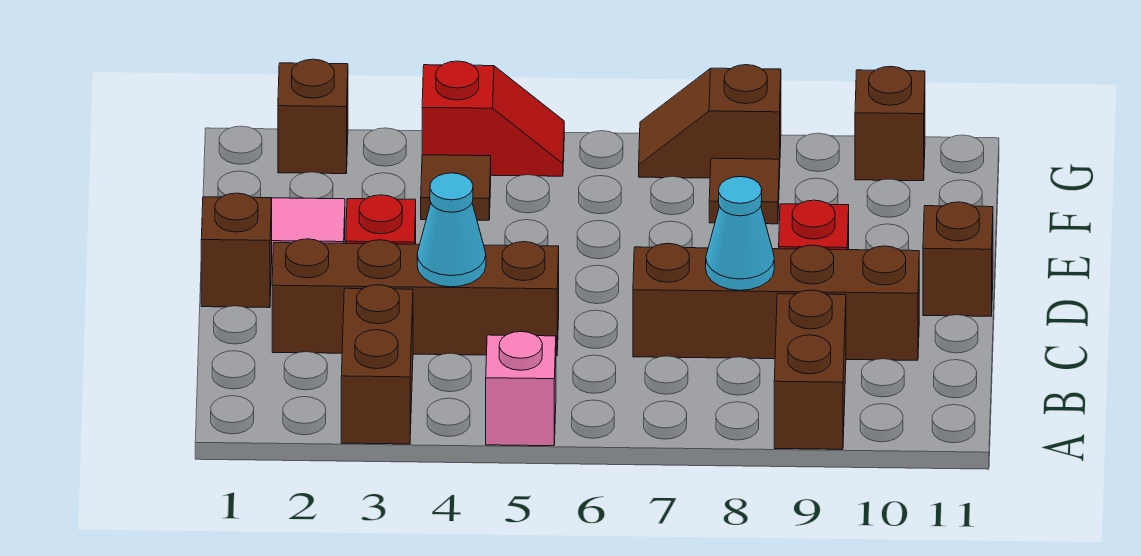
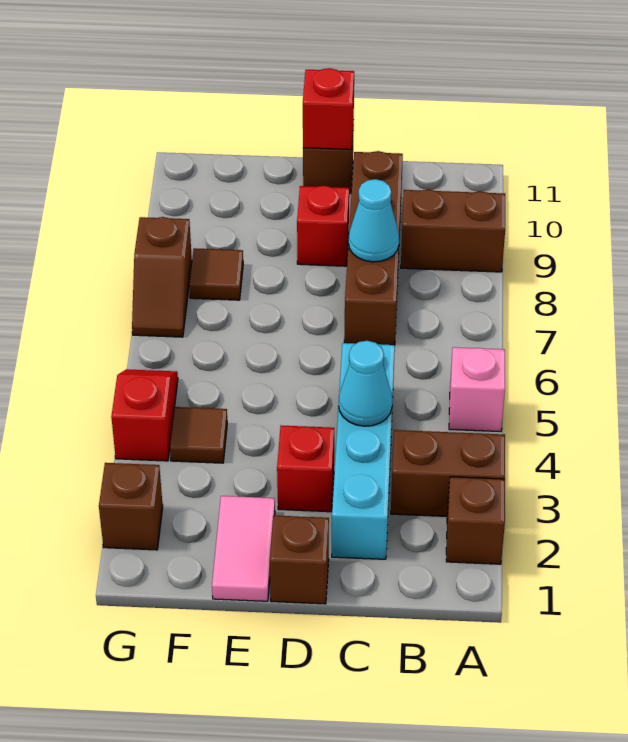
brown brick C2:C5 level 1 -> cyan brick C2:C5 level 1
none -> red brick D11 level 2
brown brick G10 level 1 -> brown brick A2 level 1

